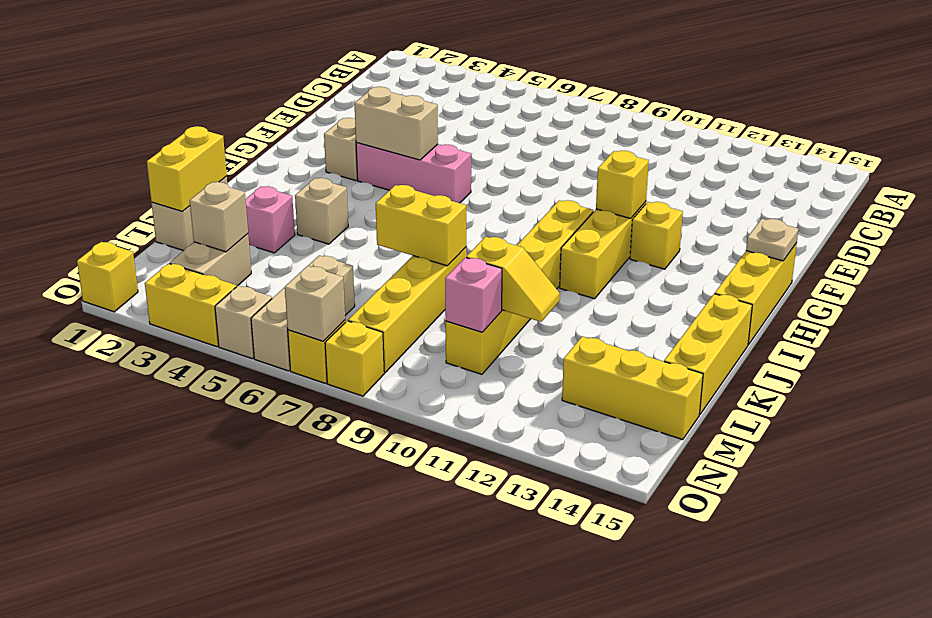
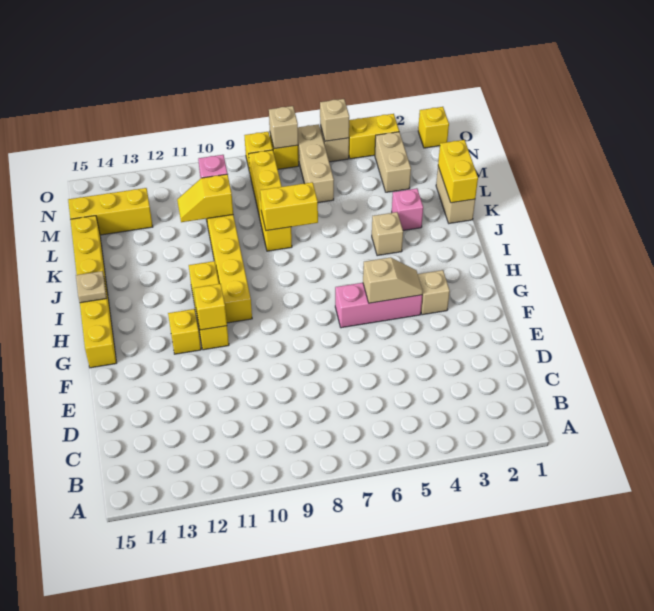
tan brick G4:G5 level 2 -> tan slope G4:G5 level 2 top 5
tan plate G15 level 2 -> tan plate I15 level 2
tan brick M3 level 2 -> tan brick O5 level 2

